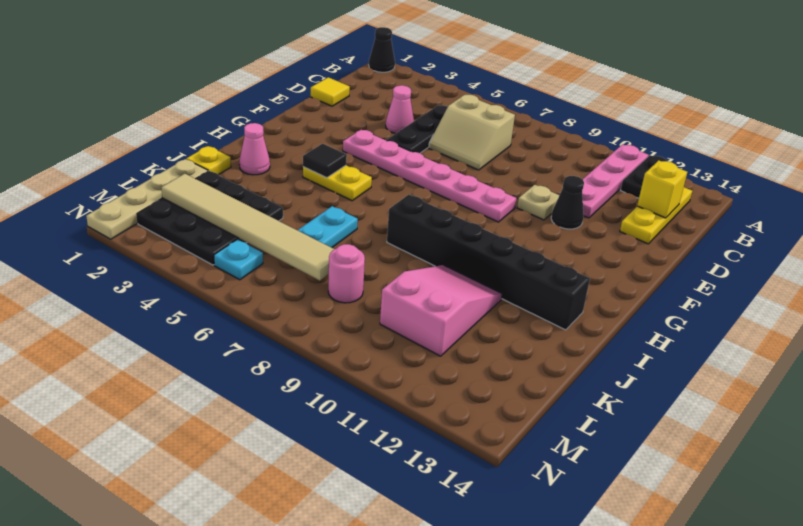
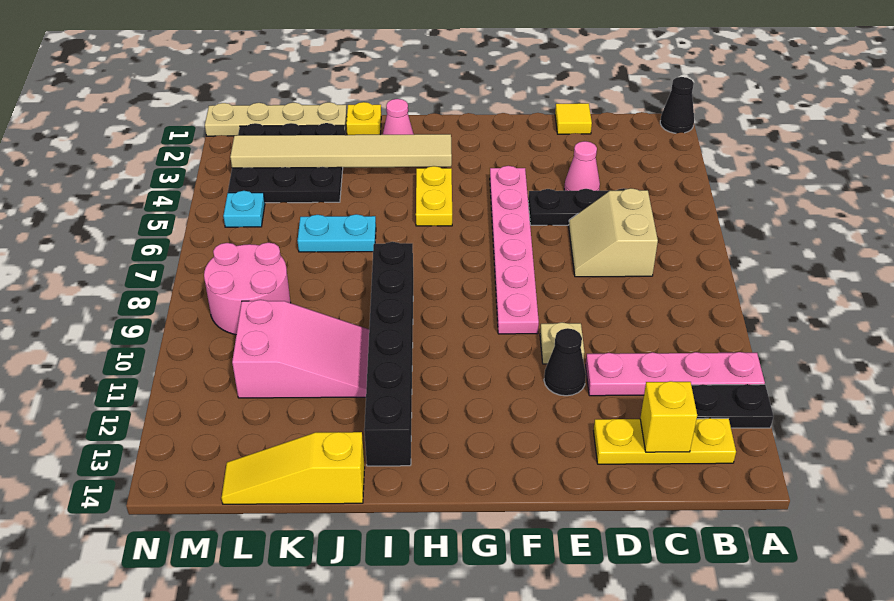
black tile H4 level 2 -> none
none -> yellow slope J14:L14 level 1 top J
tan tile L2:L7 level 2 -> tan tile H3:M3 level 2
pink round brick L8 level 1 -> pink round brick L8:M9 level 1

